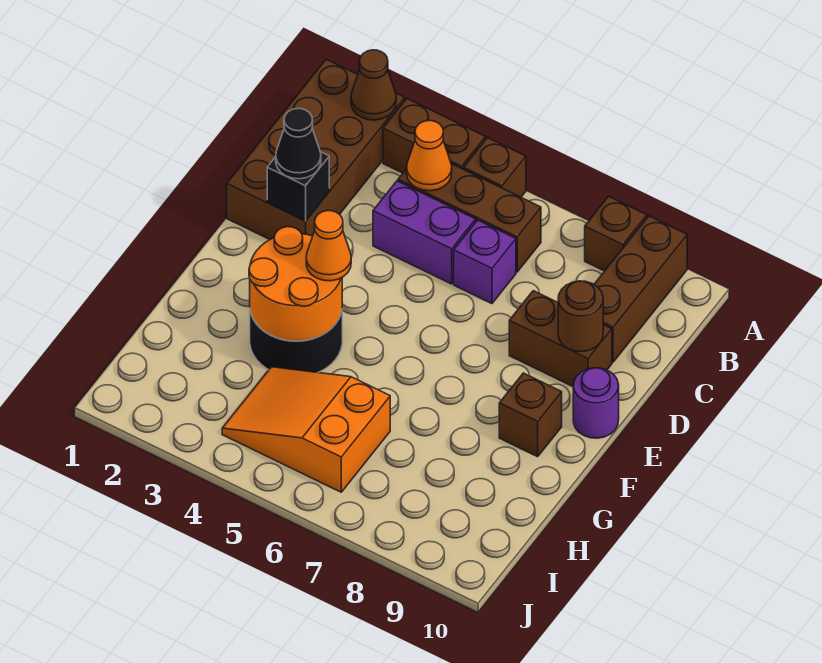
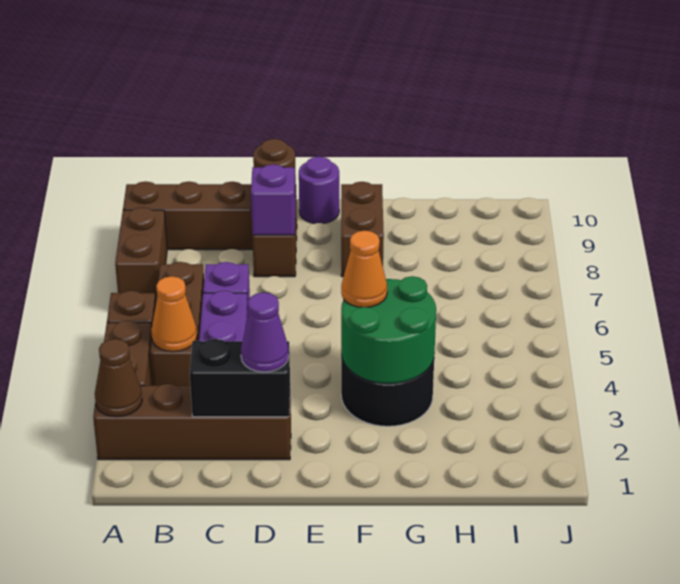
brown brick A1:D2 level 1 -> brown brick A2:D2 level 1
brown brick A8 level 1 -> brown brick A7:A8 level 1
black brick D2 level 2 -> black brick C2:D2 level 2
black cone D2 level 3 -> purple cone D2 level 3
none -> purple brick D8 level 2
orange round brick F3:G4 level 2 -> green round brick F3:G4 level 2
brown brick F9 level 1 -> brown brick F8:F9 level 1
orange slope H4:I6 level 1 top 6 -> none

